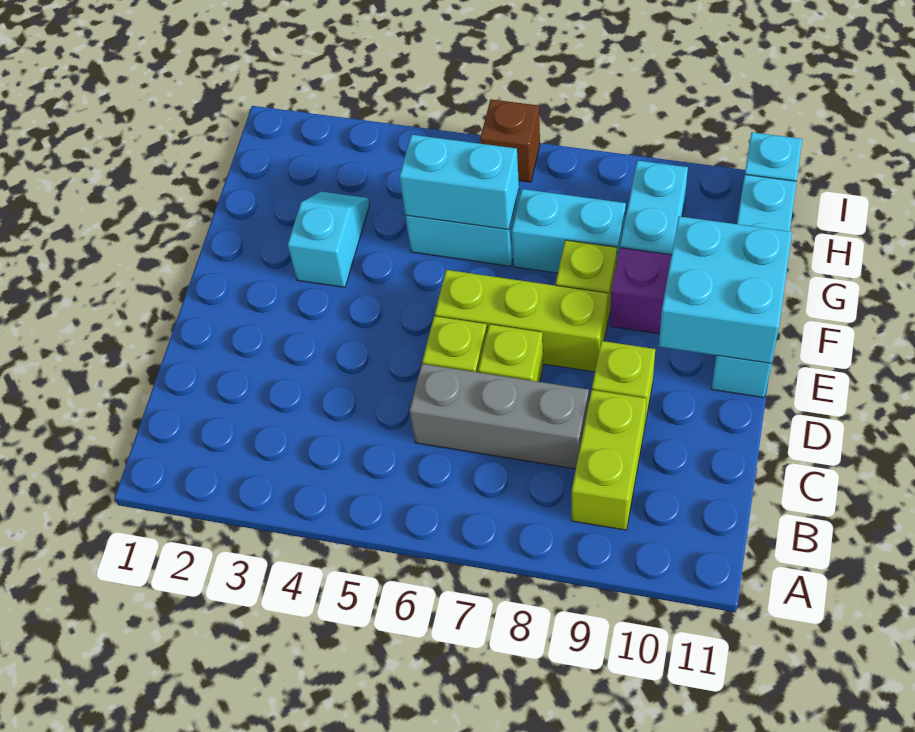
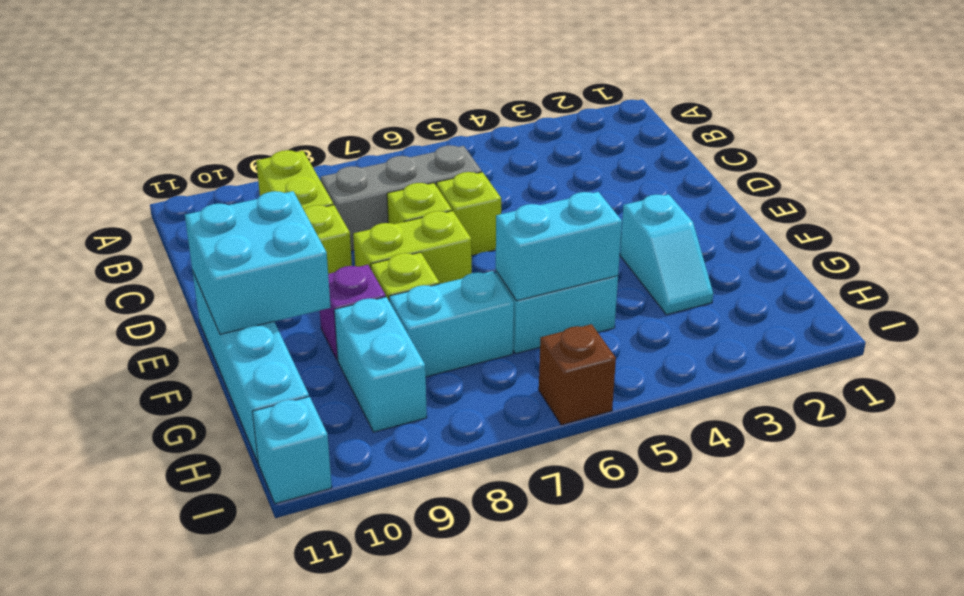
lime brick E6:E8 level 1 -> lime brick E7:E8 level 1

